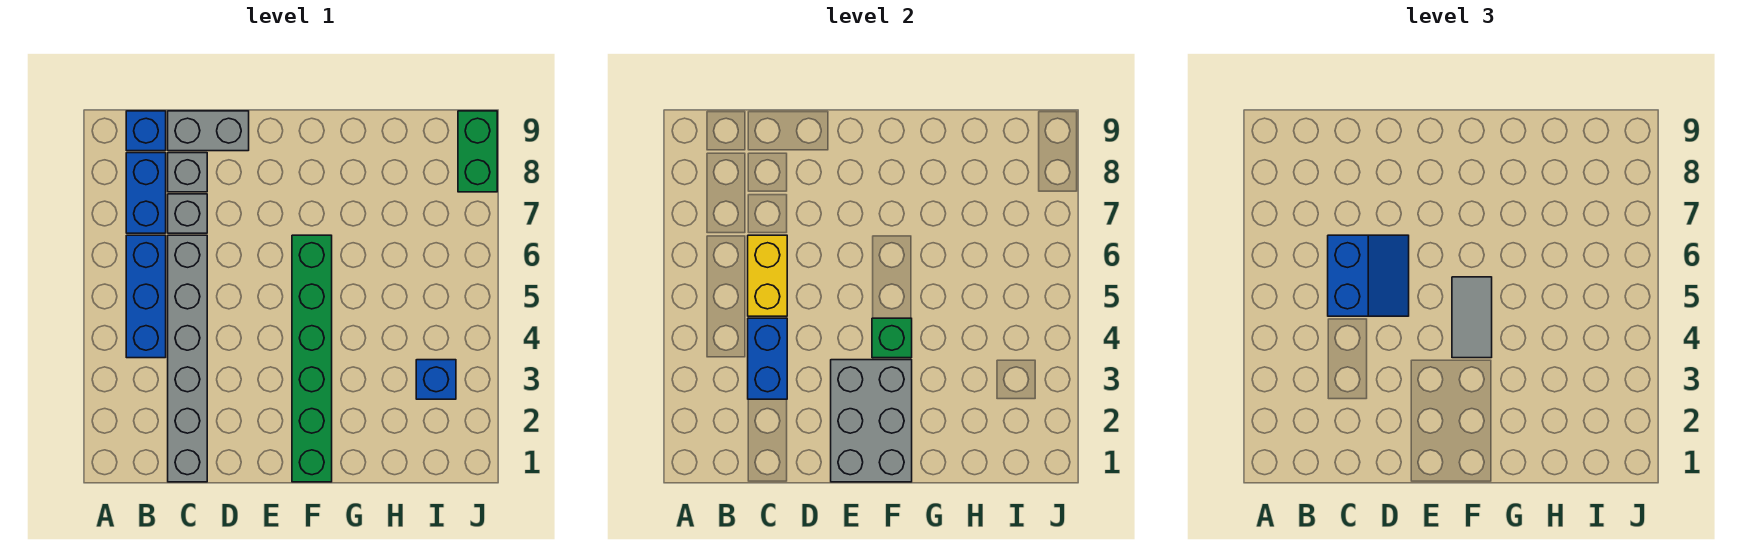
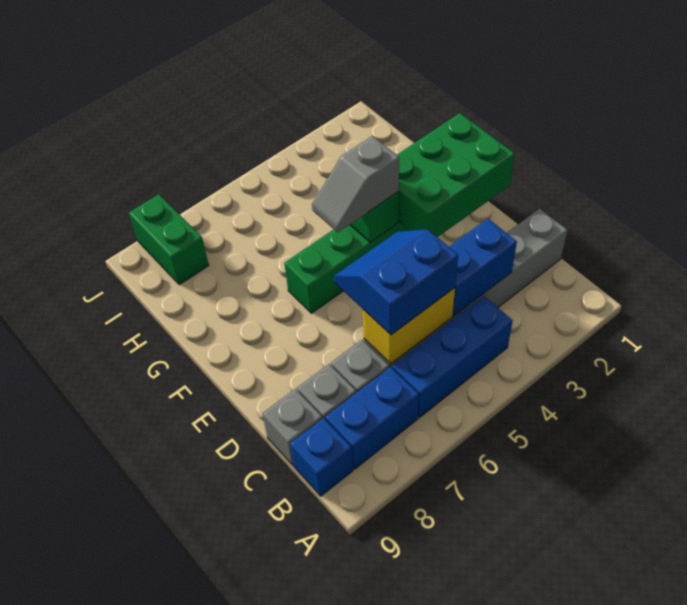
grey brick C9:D9 level 1 -> grey brick C9 level 1
grey brick E1:F3 level 2 -> green brick E1:F3 level 2
grey tile F4:F5 level 3 -> grey slope F4:F5 level 3 top 4
blue brick I3 level 1 -> none
green brick J8:J9 level 1 -> green brick I8:J8 level 1

